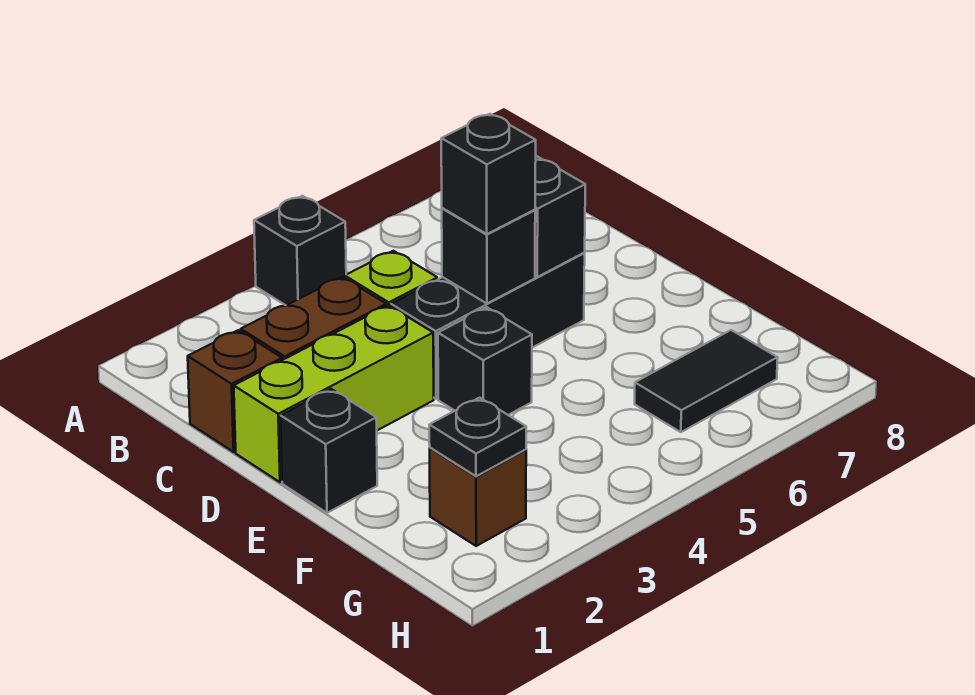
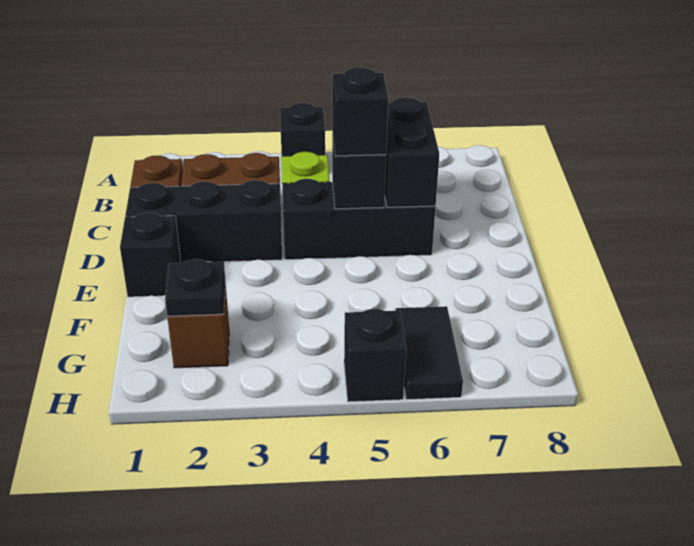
lime brick D1:D3 level 1 -> black brick D1:D3 level 1
black brick E4 level 1 -> black brick H5 level 1
black tile G6:G7 level 1 -> black tile G6:H6 level 1

